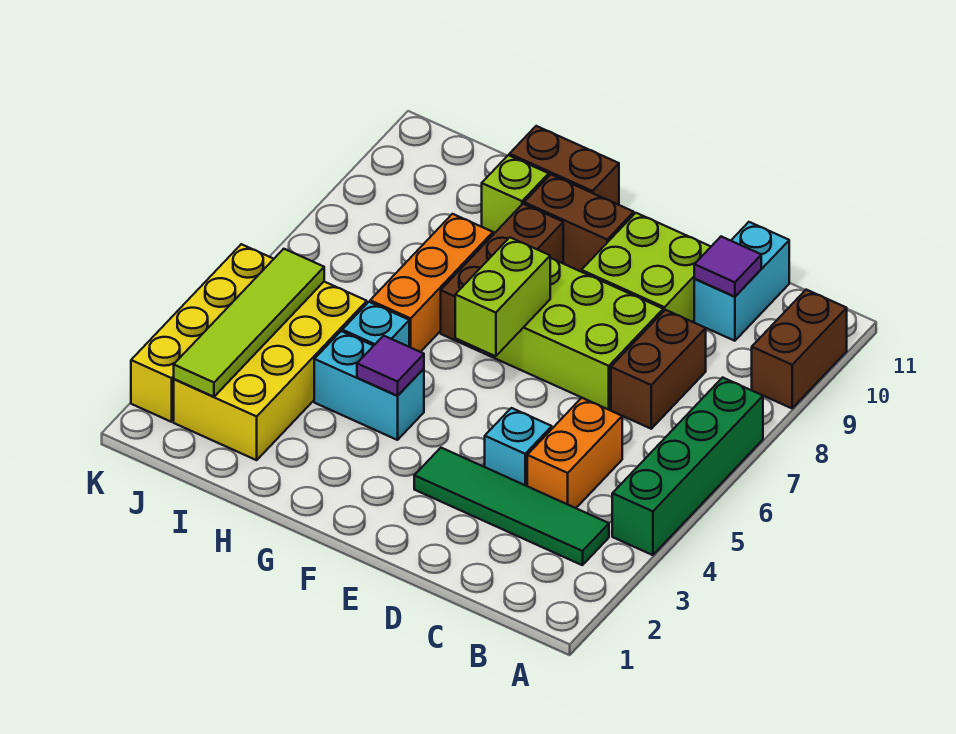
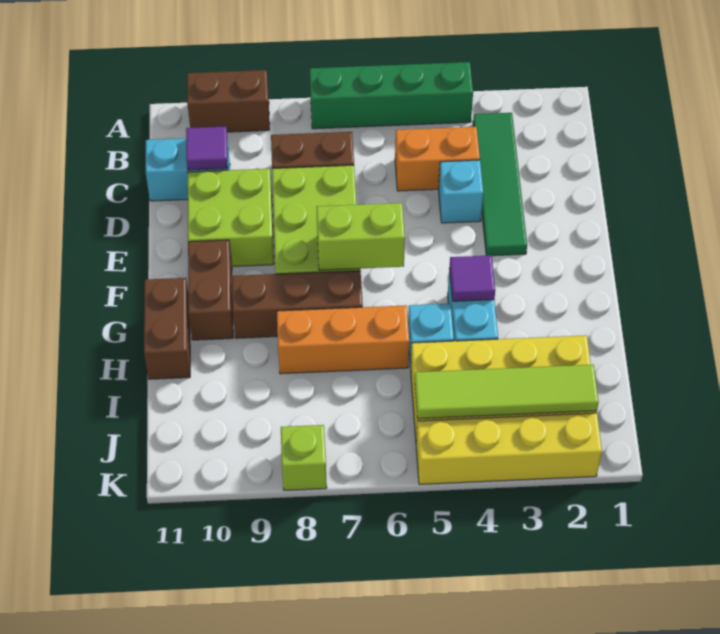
lime brick H10 level 1 -> lime brick K8 level 1

